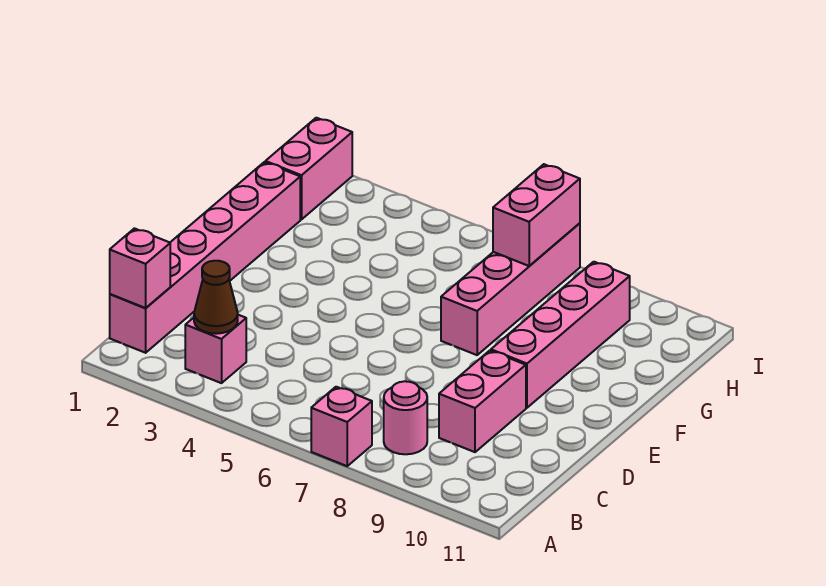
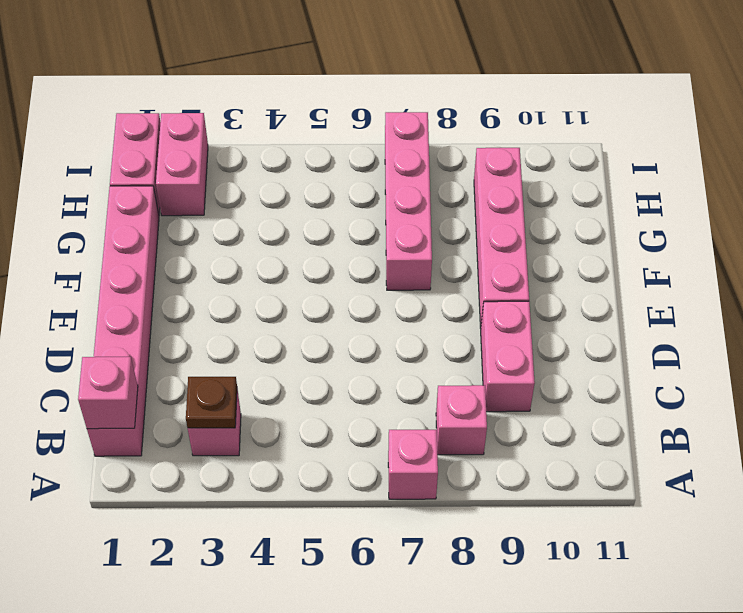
brown cone B3 level 2 -> brown plate B3 level 2
pink round brick B8 level 1 -> pink brick B8 level 1
pink brick H7:I7 level 2 -> pink brick H2:I2 level 1

